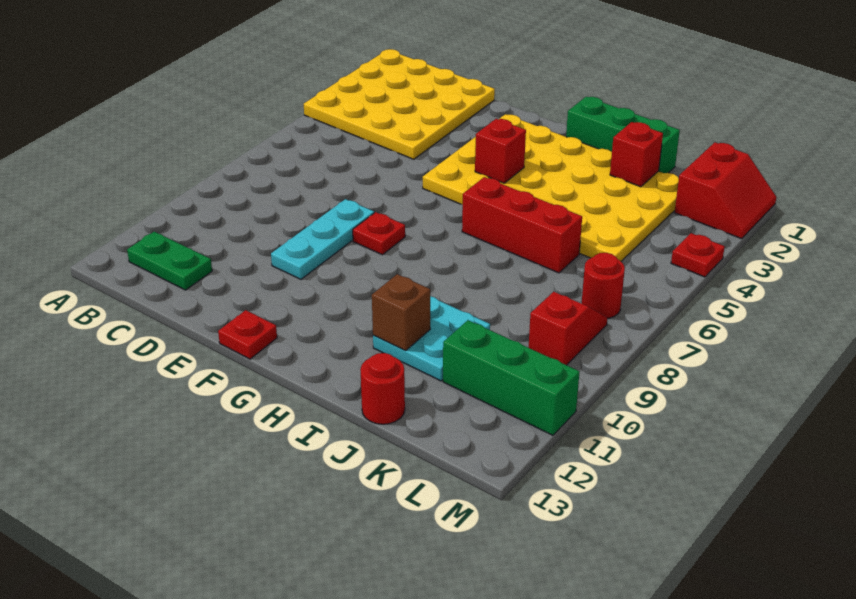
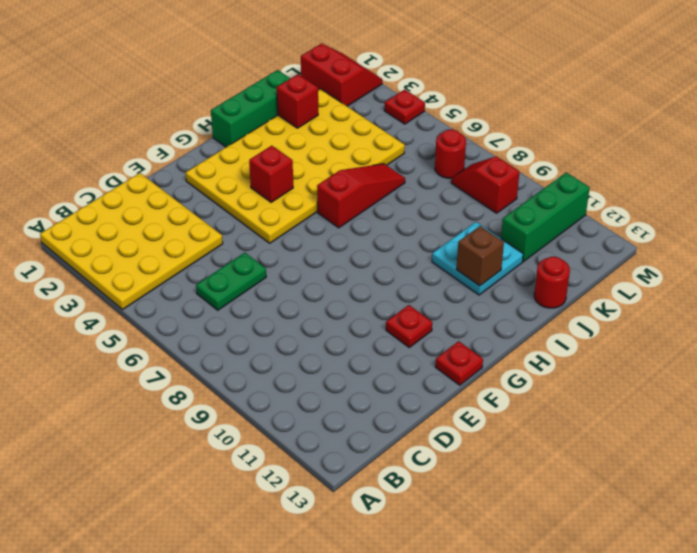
green plate B12:C12 level 1 -> green plate C6:D6 level 1
cyan plate E8:E10 level 1 -> none
red plate F8 level 1 -> red plate F11 level 1
red brick H6:J6 level 1 -> red slope H6:J6 level 1 top H

